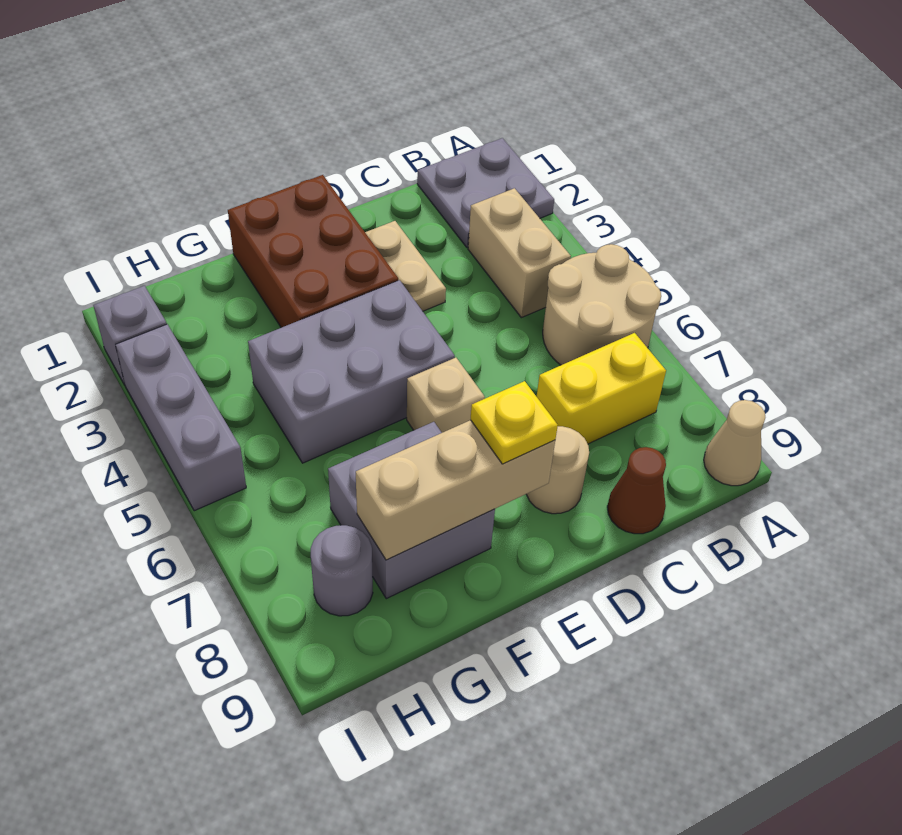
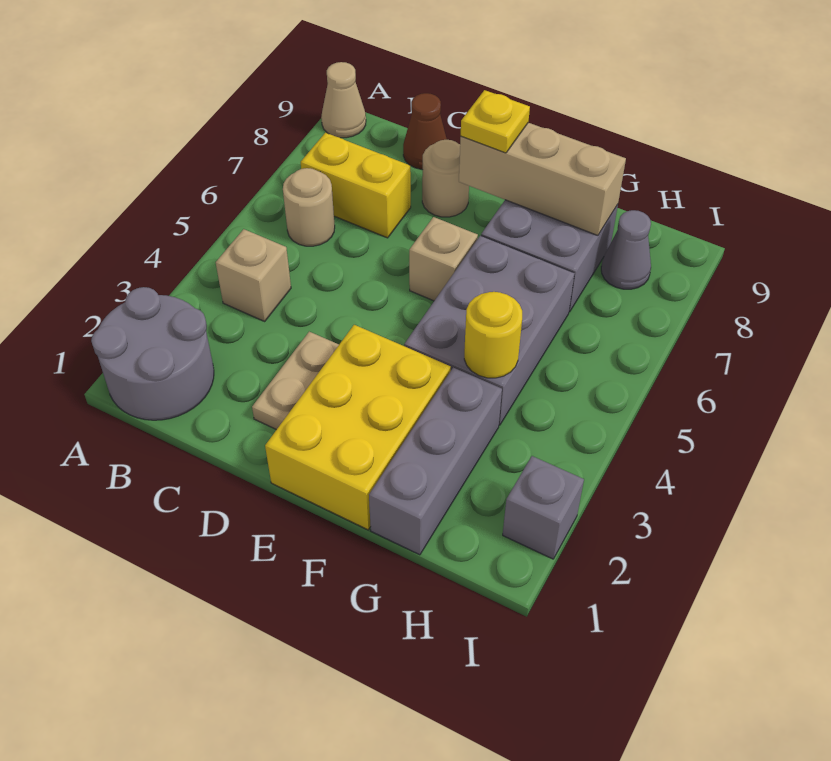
grey plate A1:B2 level 1 -> grey round brick A1:B2 level 1
tan round brick A5:B6 level 1 -> tan round brick B6 level 1
tan brick B3:B4 level 1 -> tan brick B4 level 1
brown brick E1:F3 level 1 -> yellow brick E1:F3 level 1
grey brick E4:G5 level 1 -> grey brick F4:G6 level 1
none -> yellow round brick G4 level 2
grey round brick H8 level 1 -> grey cone H8 level 1
grey brick I3:I5 level 1 -> grey brick G1:G3 level 1

